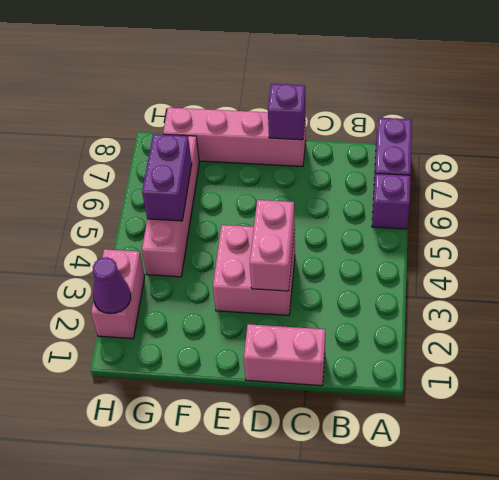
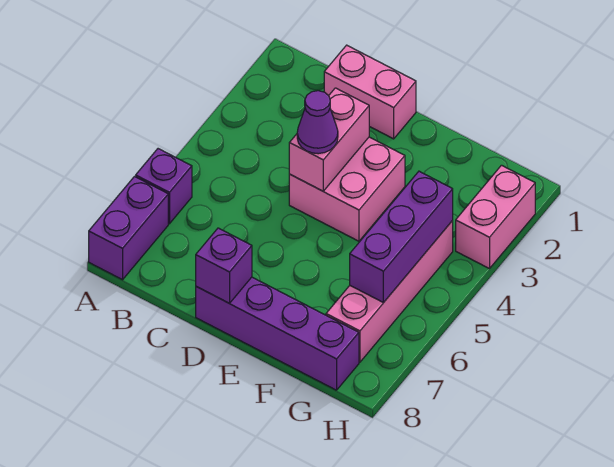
pink brick D8:G8 level 1 -> purple brick D8:G8 level 1
purple brick G5:G6 level 2 -> purple brick G4:G6 level 2
purple cone H2 level 2 -> purple cone D4 level 3

